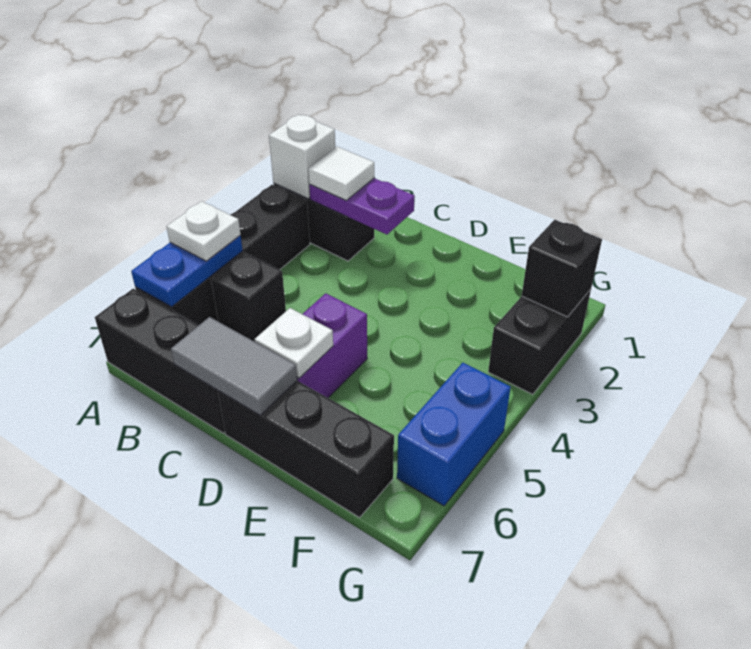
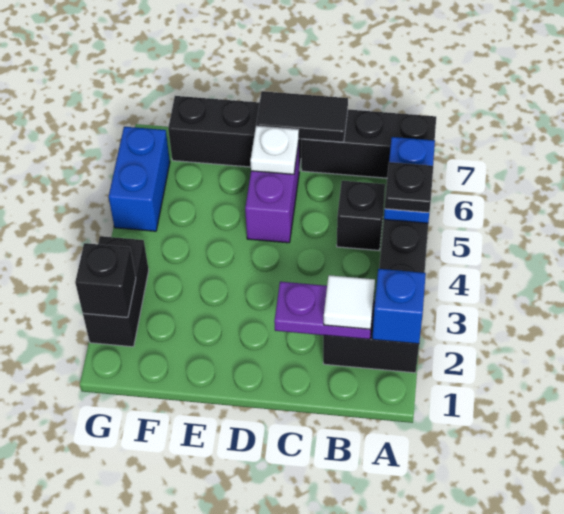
white brick A2 level 2 -> blue brick A2 level 2
white plate A5 level 3 -> black plate A5 level 3
grey tile C7:D7 level 2 -> black tile C7:D7 level 2

